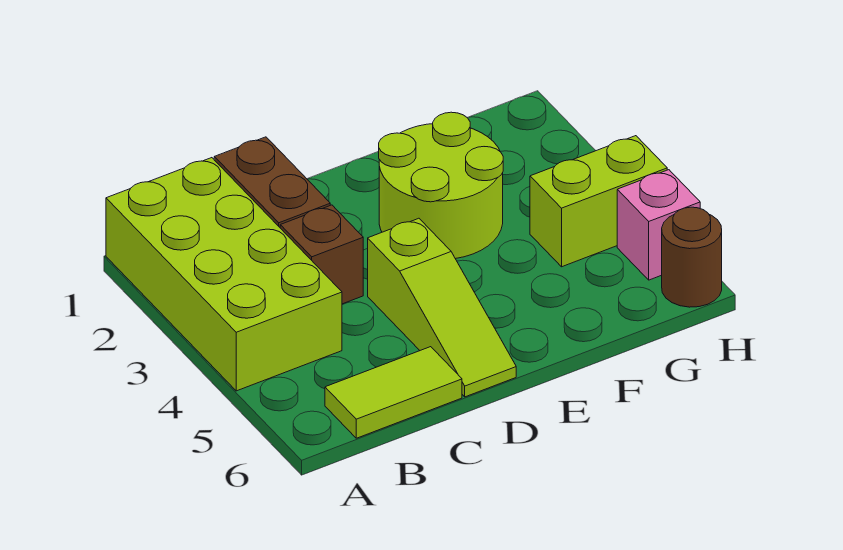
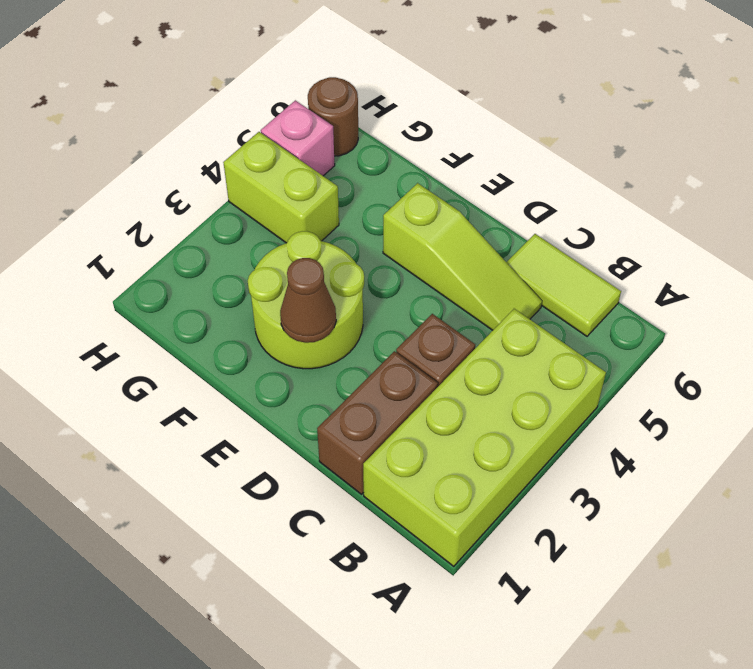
lime slope D4:D6 level 1 top 4 -> lime slope C5:E5 level 1 top E
none -> brown cone E2 level 2

